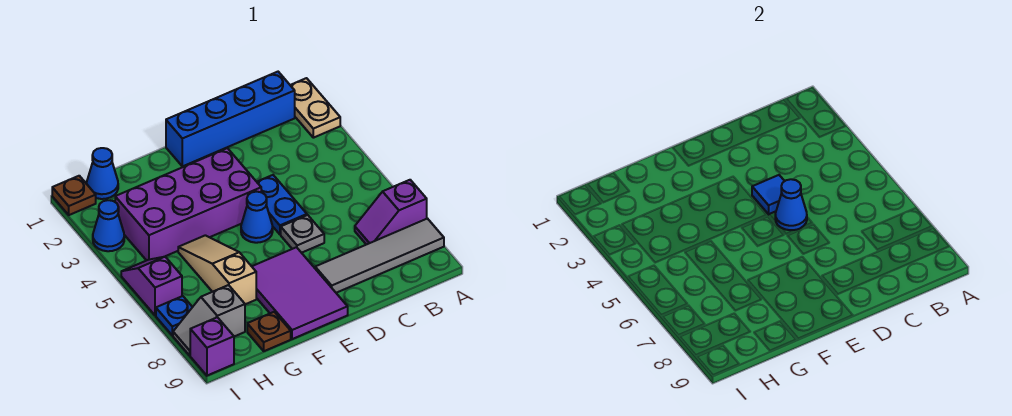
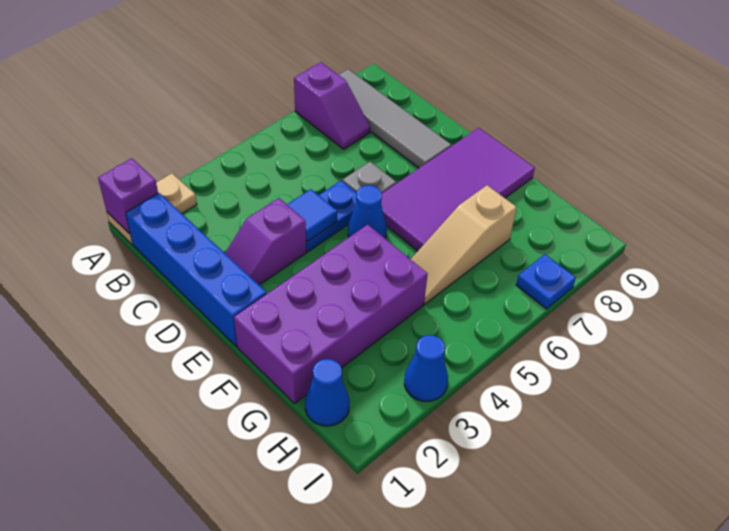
blue cone D5 level 2 -> none
purple brick E3:H4 level 1 -> purple brick F1:G4 level 1
purple tile E7:F9 level 1 -> purple tile E6:F9 level 1
brown plate G9 level 1 -> none
grey slope H8:I8 level 1 top H -> none
brown plate I1 level 1 -> none
purple slope I5:I6 level 1 top 6 -> purple slope D2:D3 level 1 top 3
purple brick I9 level 1 -> purple brick A1 level 2

